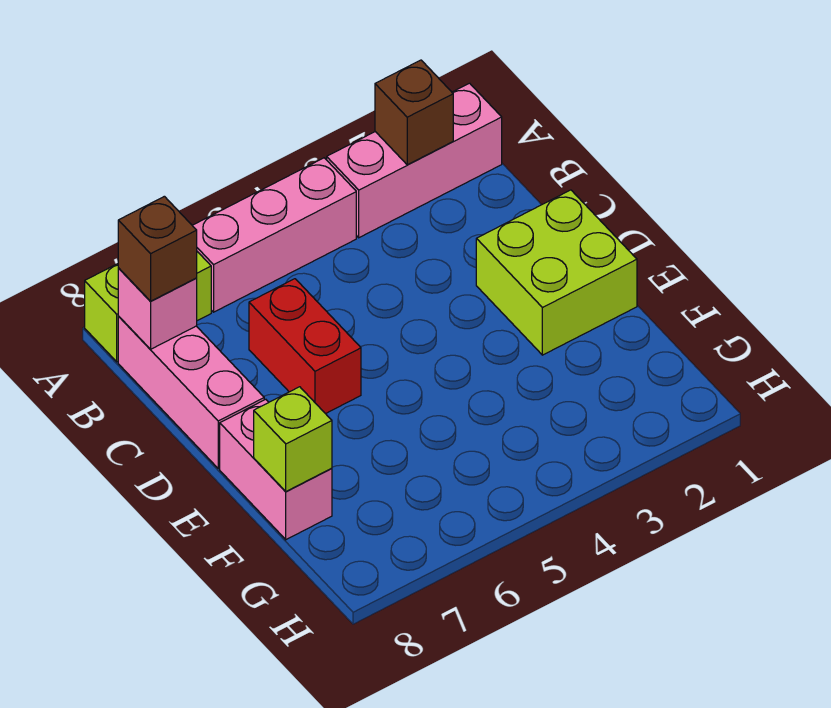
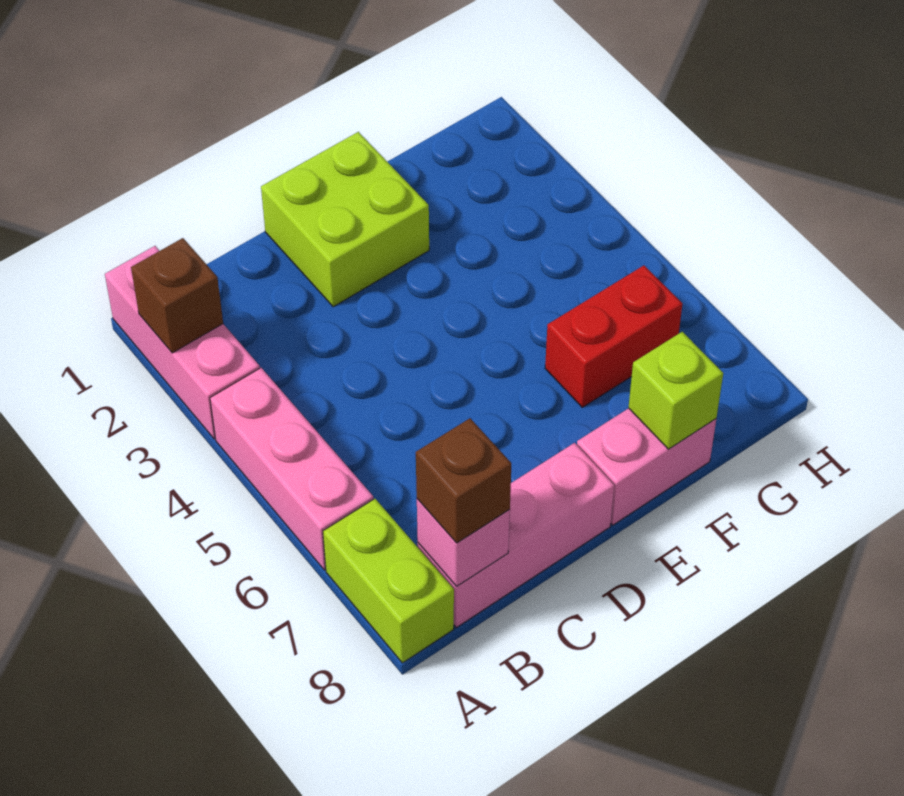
red brick C6:D6 level 1 -> red brick F6:G6 level 1

